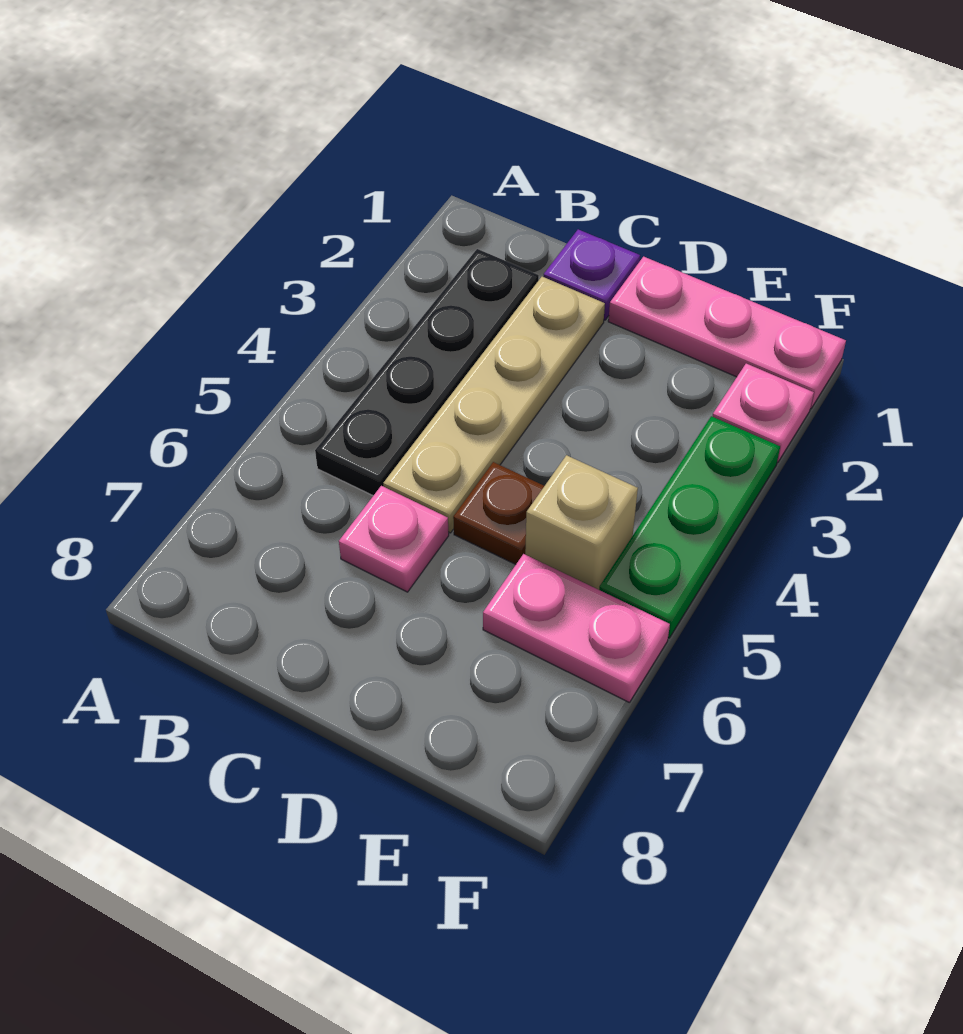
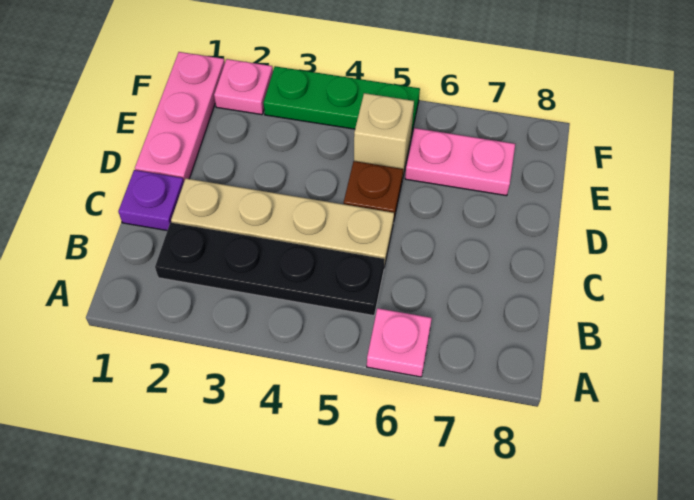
pink plate C6 level 1 -> pink plate A6 level 1
pink plate E6:F6 level 1 -> pink plate E6:E7 level 1

